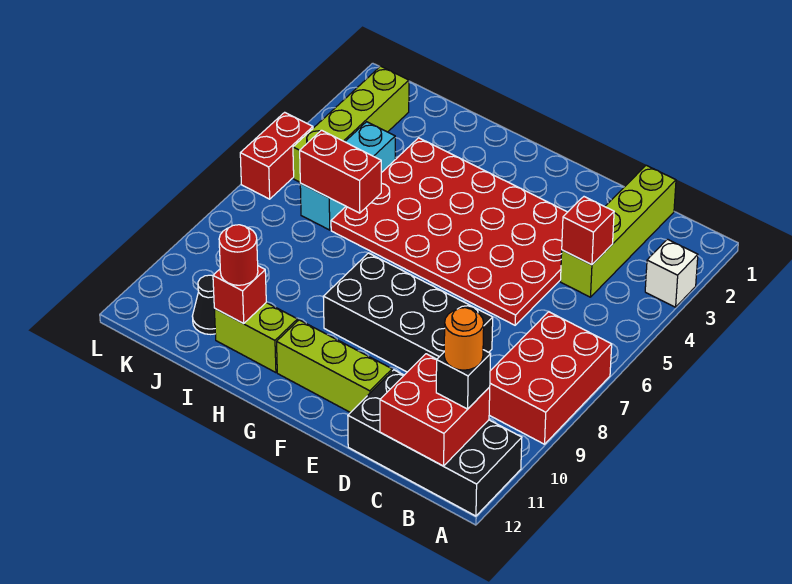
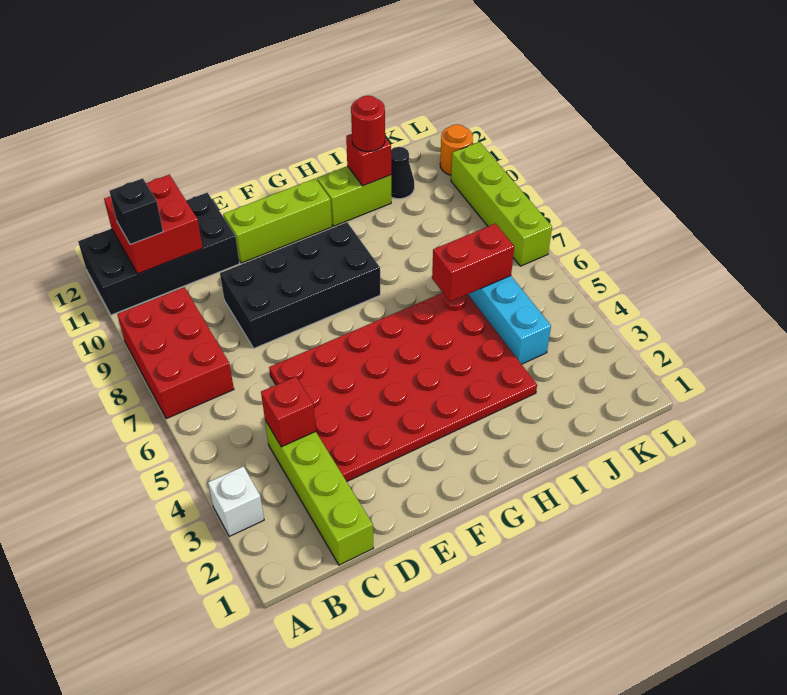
orange round brick B11 level 4 -> orange round brick L11 level 1
lime brick K2:K5 level 1 -> lime brick L7:L10 level 1
red brick L5:L6 level 1 -> none

